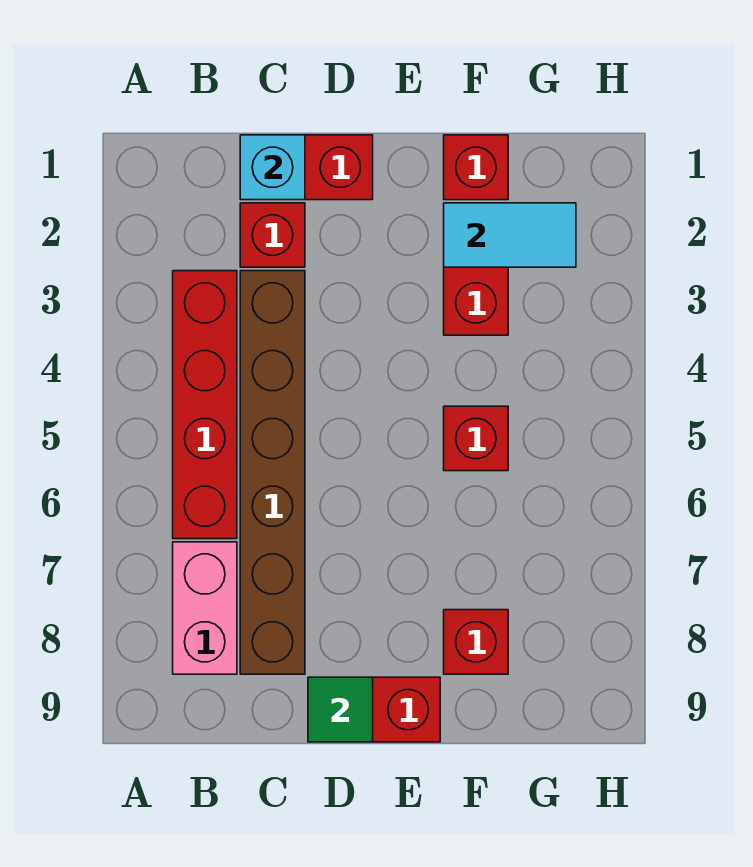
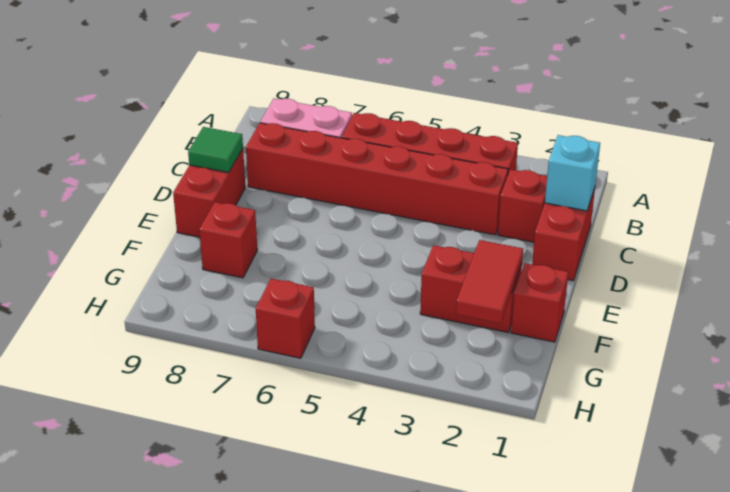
brown brick C3:C8 level 1 -> red brick C3:C8 level 1
cyan tile F2:G2 level 2 -> red tile F2:G2 level 2
red brick F5 level 1 -> red brick H6 level 1

